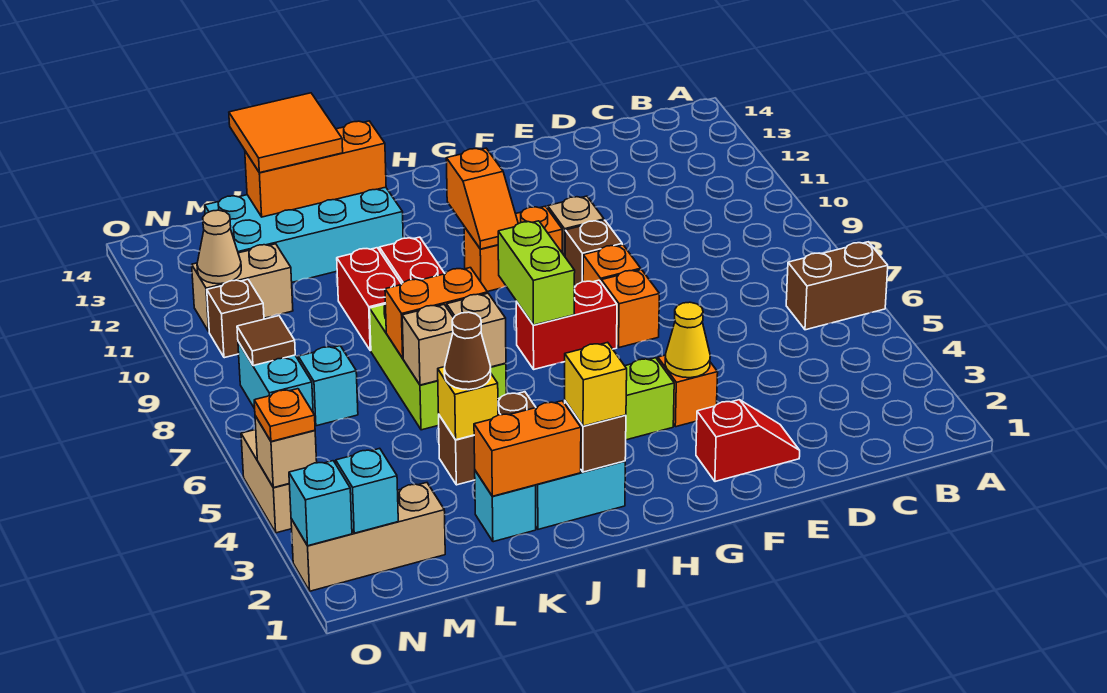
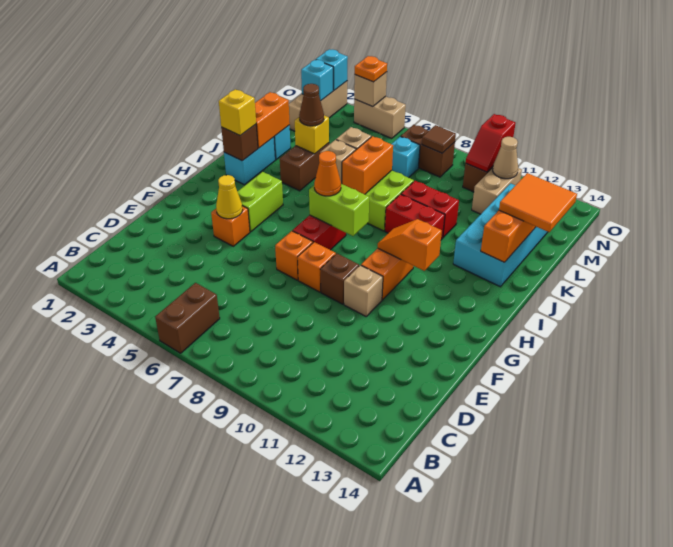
red slope E2:F2 level 1 top F -> red slope N10:O10 level 2 top O
none -> orange cone H7 level 3
cyan brick N7:N8 level 1 -> brown brick N7:N8 level 1

